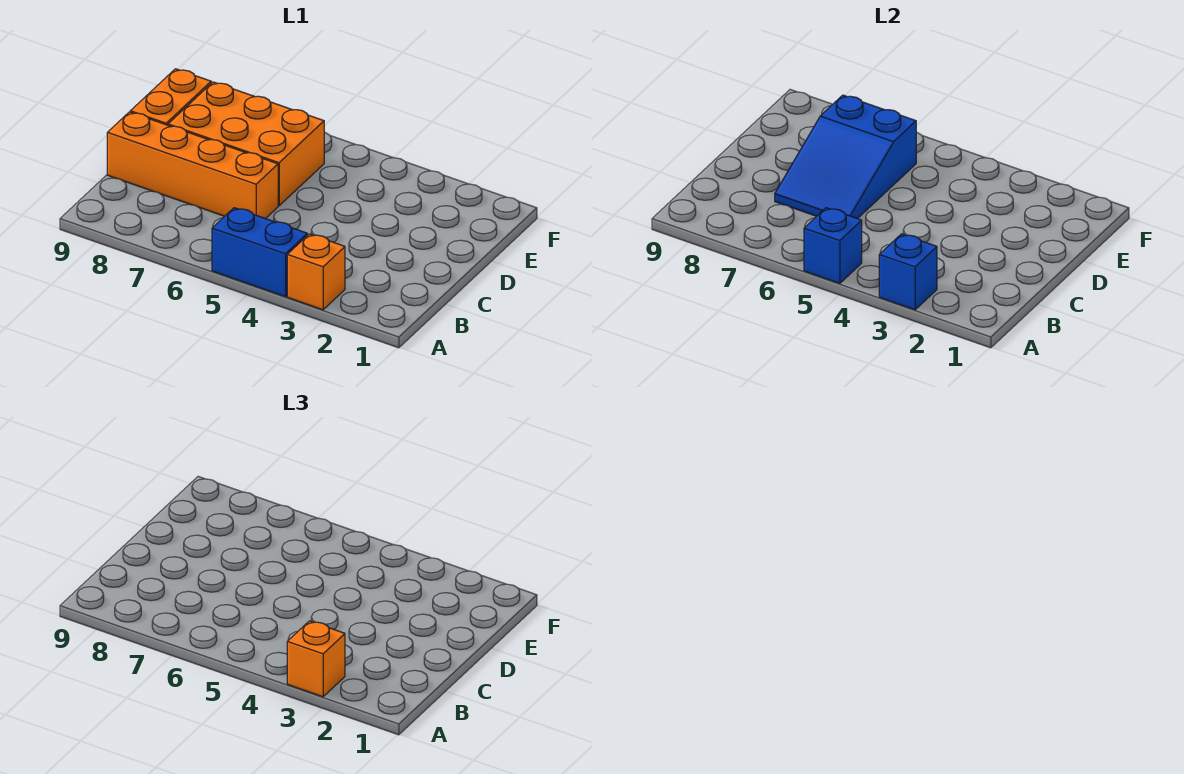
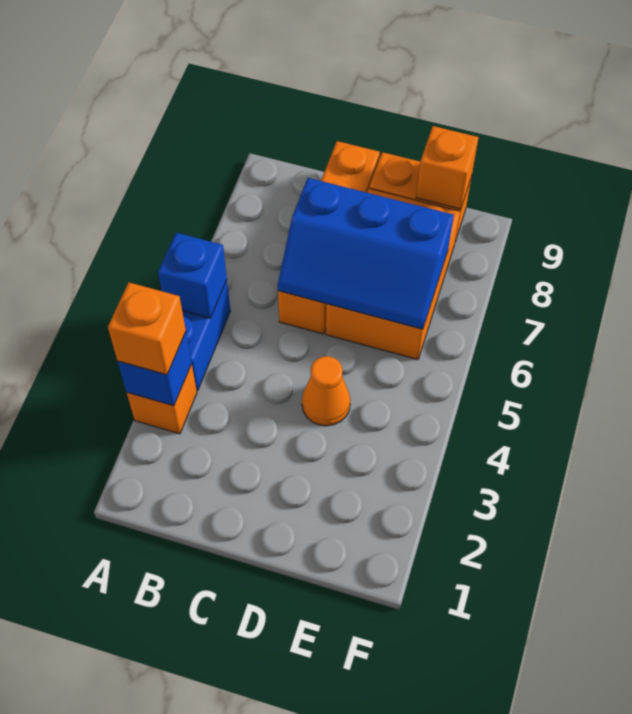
blue slope C6:E7 level 2 top E -> blue slope C6:E7 level 2 top 7
none -> orange cone D4 level 1
none -> orange brick E9 level 2

